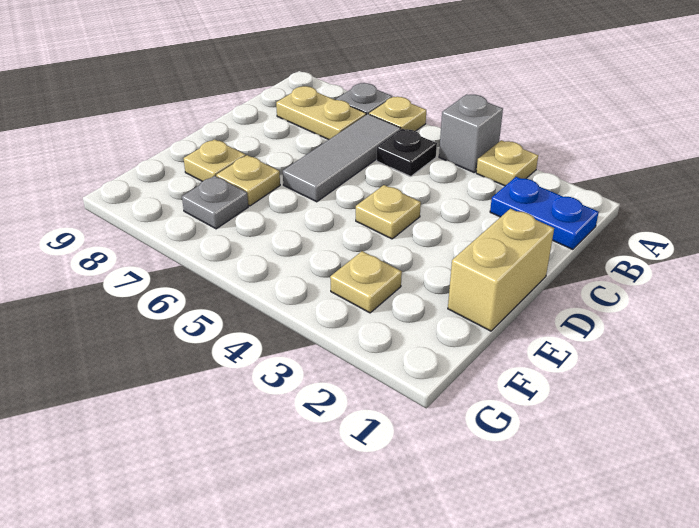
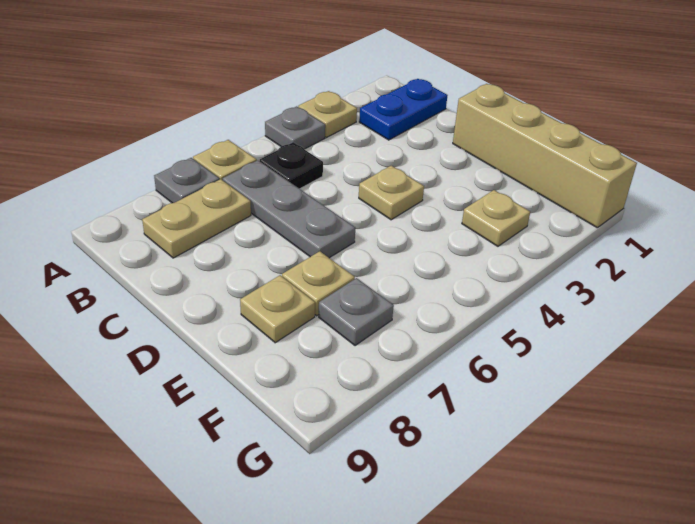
grey brick A4 level 1 -> grey plate A4 level 1
grey tile B6:D6 level 1 -> grey plate B6:D6 level 1
tan brick D1:E1 level 1 -> tan brick D1:G1 level 1

